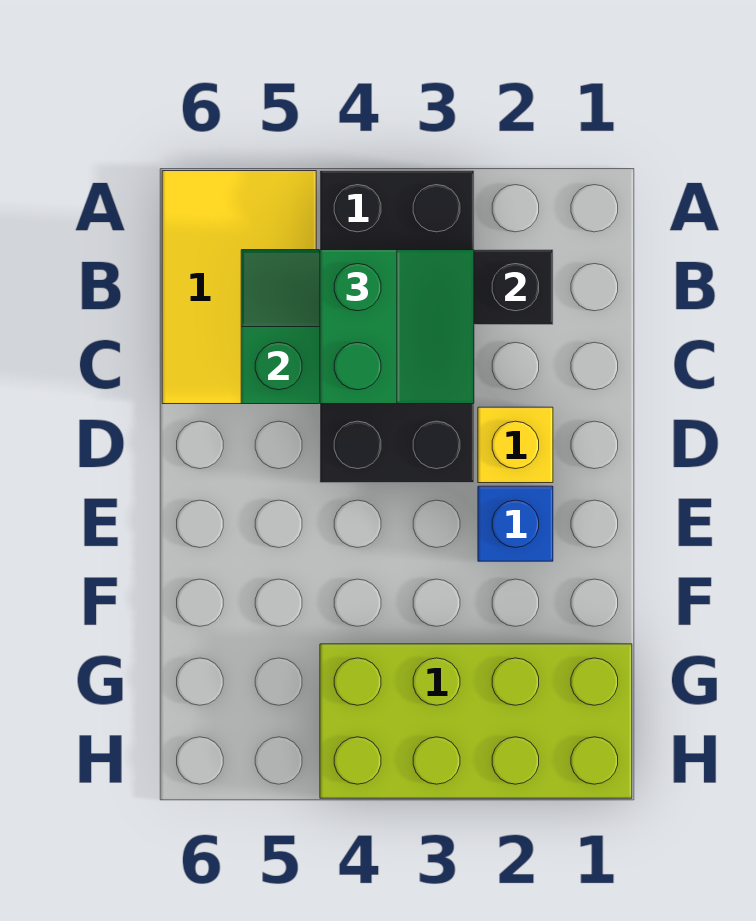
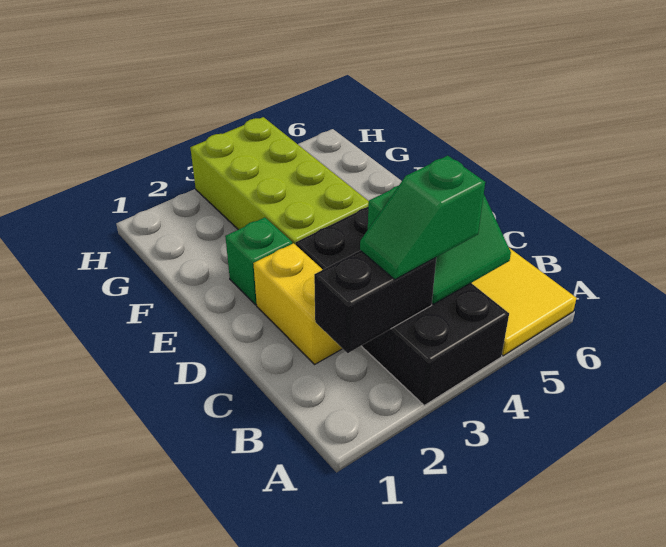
green slope B3:C4 level 3 top 4 -> green slope B3:B4 level 3 top 4
yellow brick D2 level 1 -> yellow brick C2:D2 level 1
blue brick E2 level 1 -> green brick E2 level 1
lime brick G1:H4 level 1 -> lime brick E3:H4 level 1

